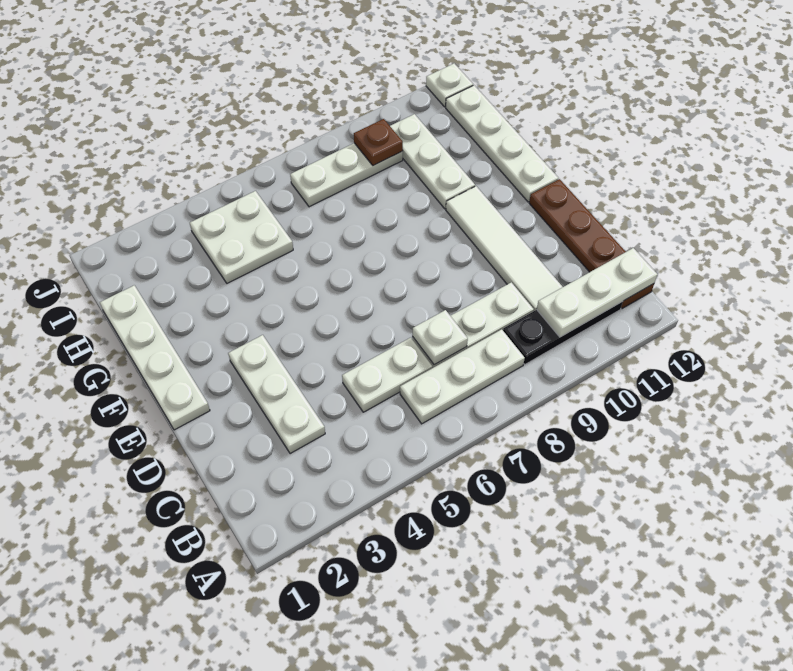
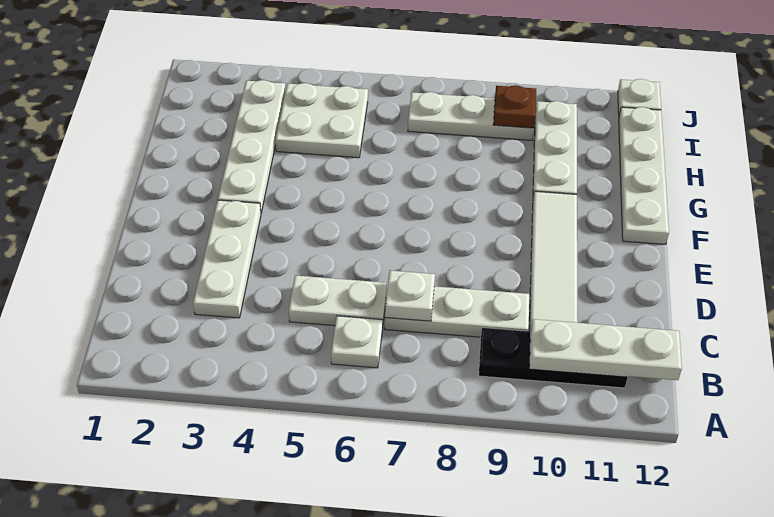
white plate B6:B8 level 1 -> white plate B6 level 1
brown plate B12:E12 level 1 -> none
white plate E1:H1 level 1 -> white plate F3:I3 level 1

